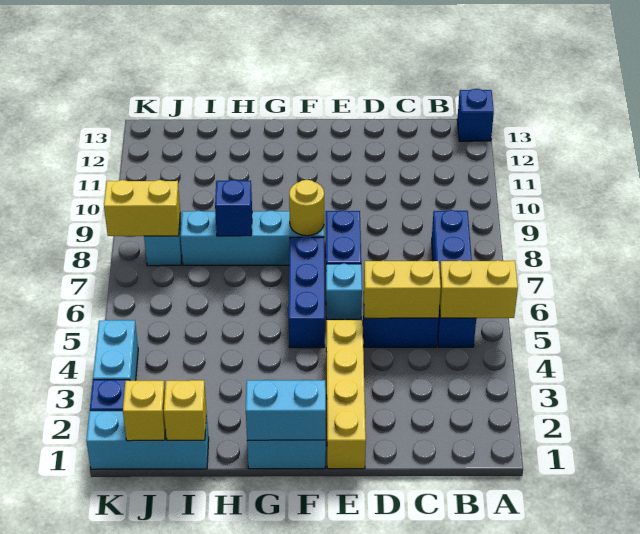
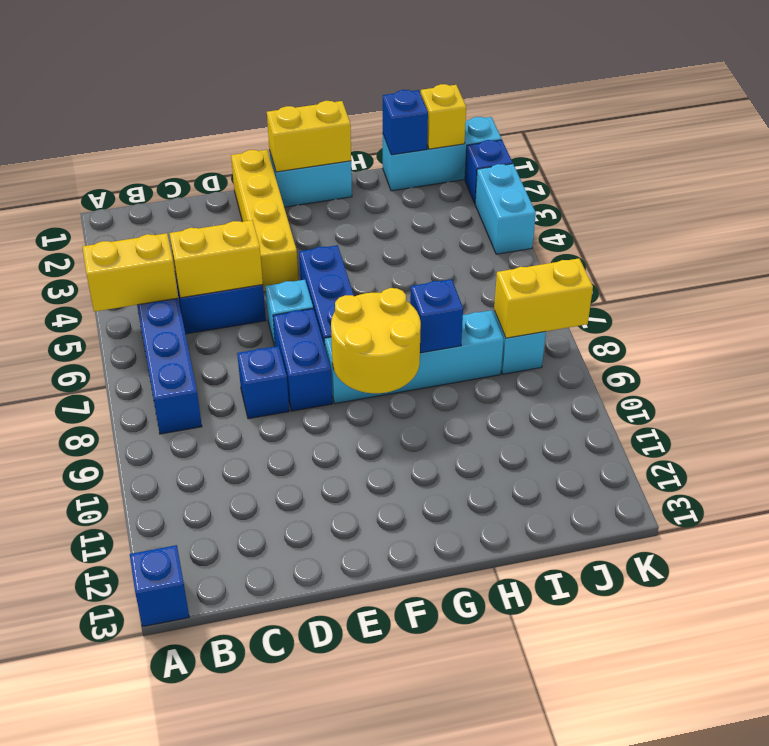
none -> blue brick D8 level 1
cyan brick F1:G1 level 2 -> yellow brick F1:G1 level 2
yellow round brick F8 level 2 -> yellow round brick F8:G9 level 2
yellow brick I1 level 2 -> blue brick I1 level 2

